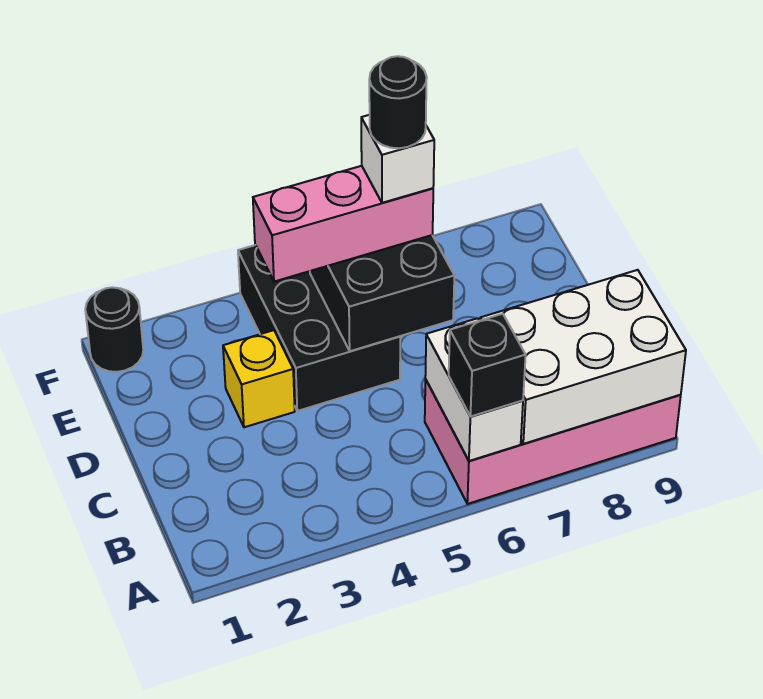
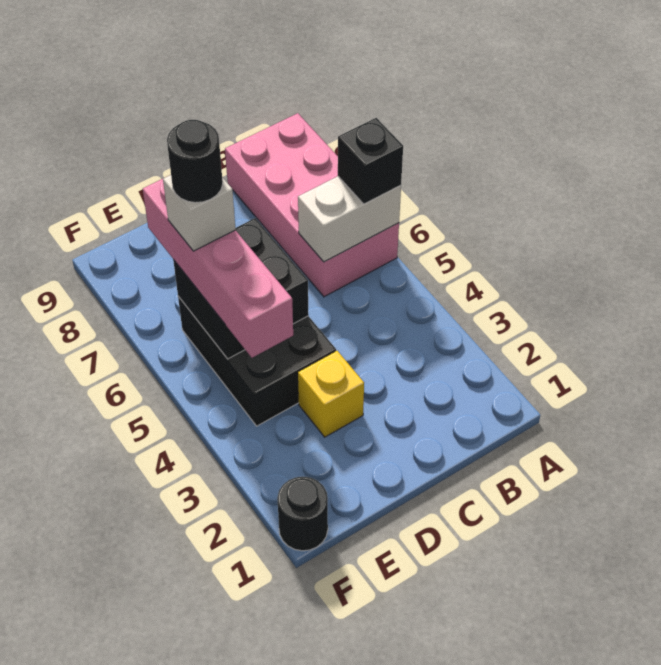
white brick A7:B9 level 2 -> none
black brick D4:F5 level 1 -> black brick D4:E6 level 1
pink brick E4:E6 level 3 -> pink brick E4:E7 level 3

